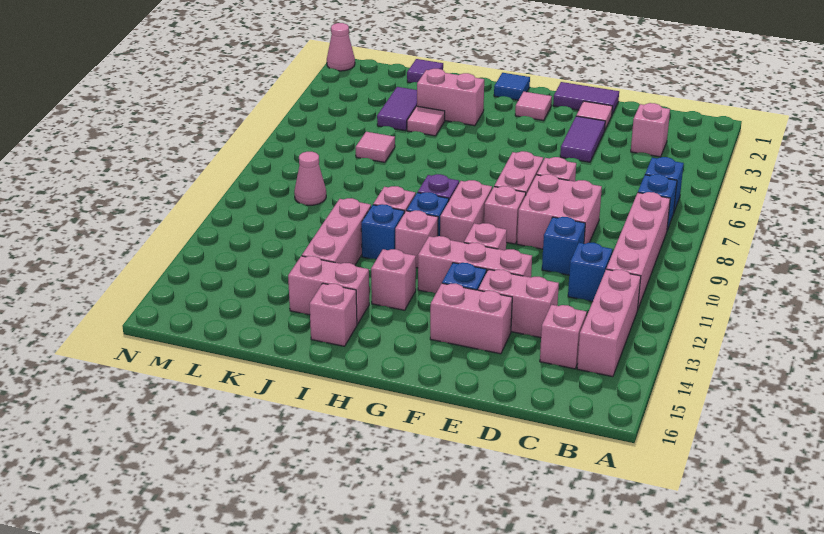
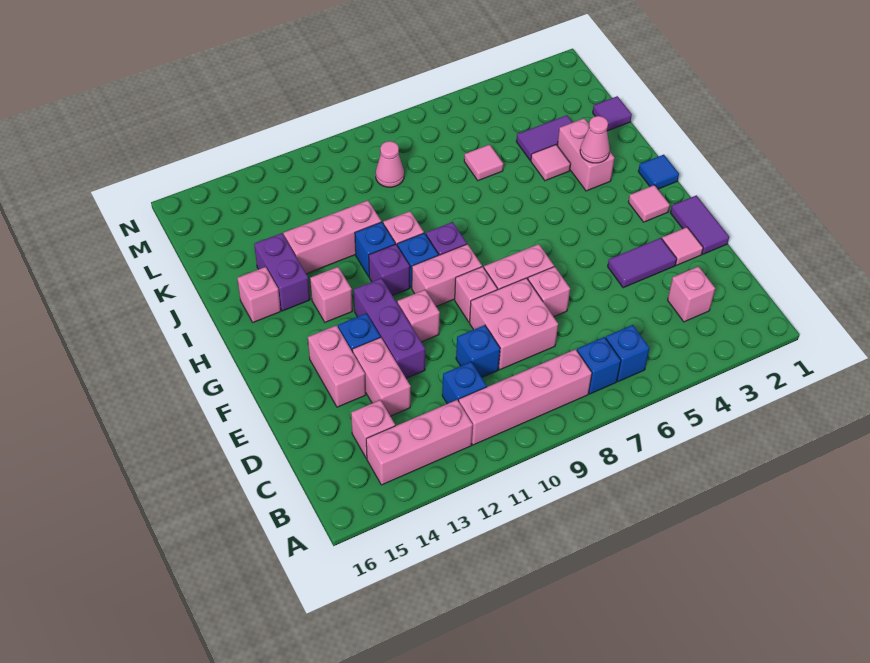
pink brick E12:G12 level 1 -> purple brick E12:G12 level 1
pink brick H11 level 1 -> purple brick H11 level 1
pink brick I14:J14 level 1 -> purple brick I14:J14 level 1
pink cone N1 level 1 -> pink cone I3 level 2

